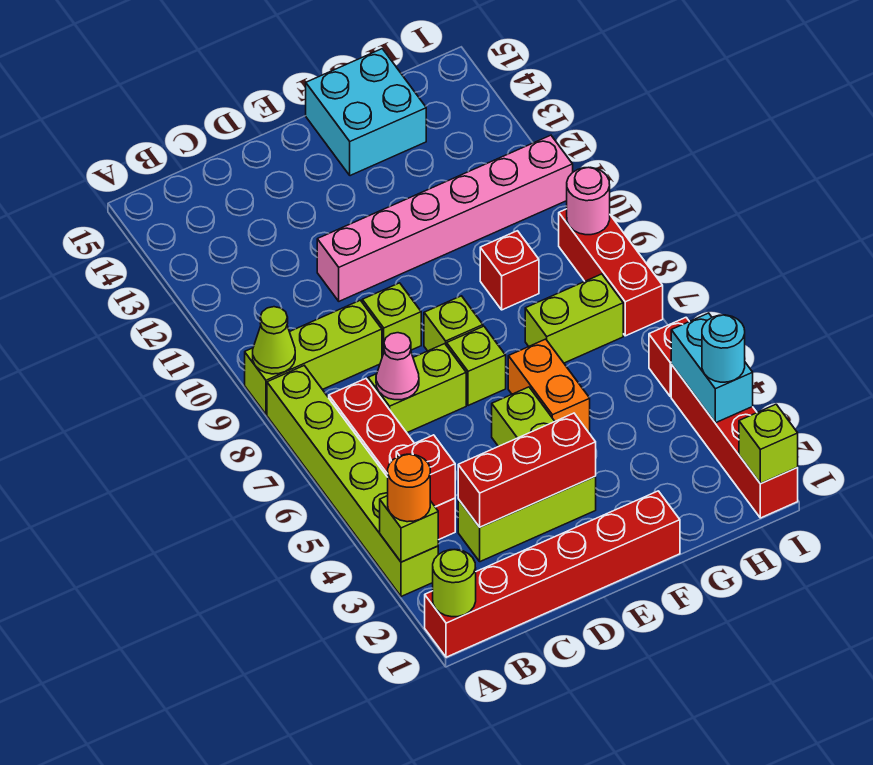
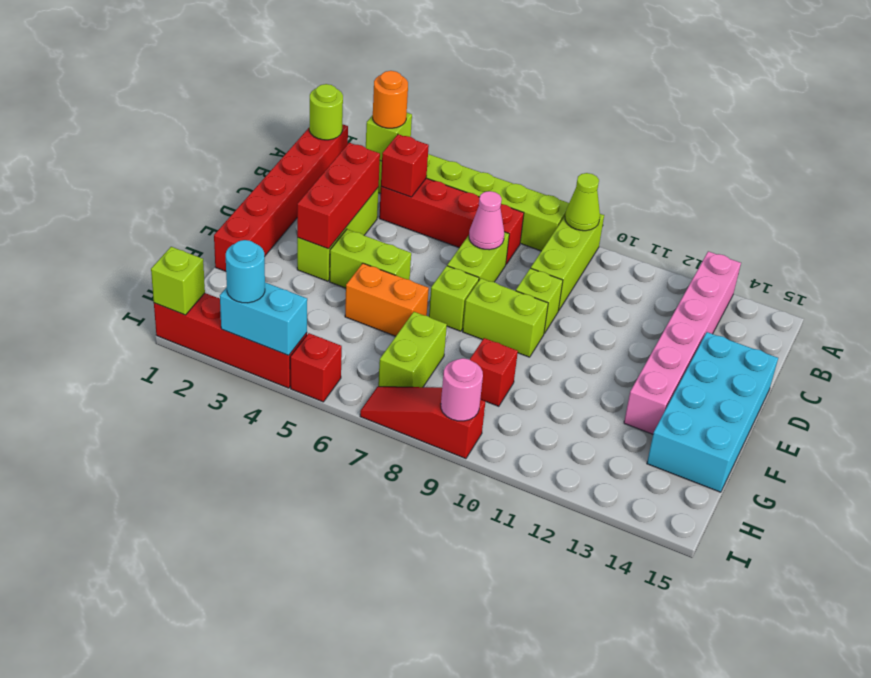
pink brick D11:I11 level 1 -> pink brick A13:F13 level 1
lime brick E8 level 1 -> lime brick E8:E9 level 1
cyan brick F14:G15 level 1 -> cyan brick D14:G15 level 1
red brick I7:I9 level 1 -> red slope I7:I9 level 1 top 9

